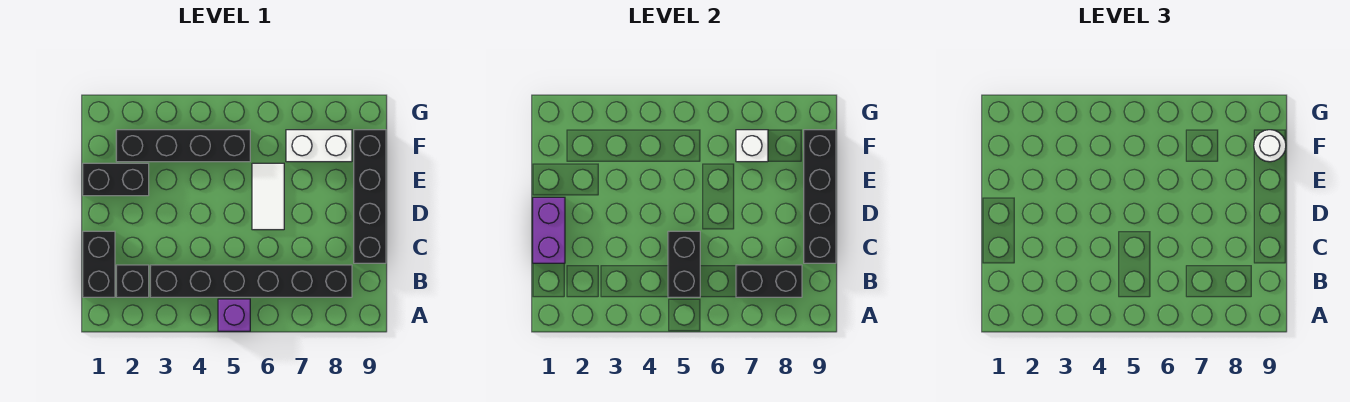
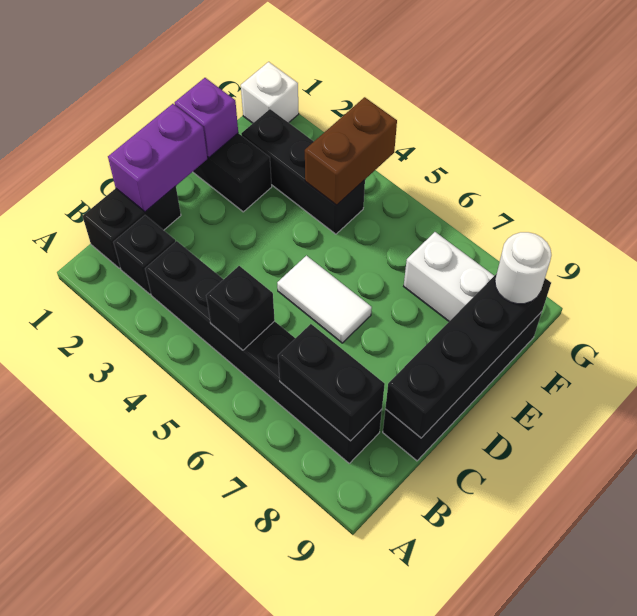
purple brick A5 level 1 -> purple brick E1 level 2
black brick B5:C5 level 2 -> black brick B5 level 2
white tile D6:E6 level 1 -> white tile D5:D6 level 1
black brick F2:F5 level 1 -> black brick F2:F4 level 1
none -> brown brick F4:G4 level 2
white brick F7 level 2 -> white brick G1 level 1

